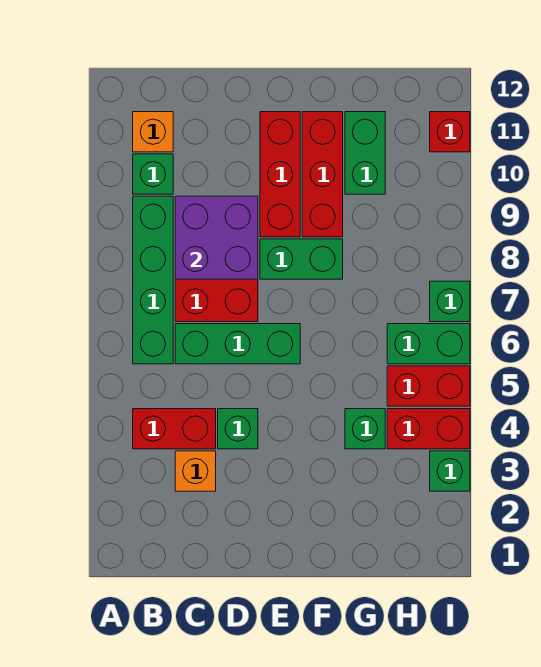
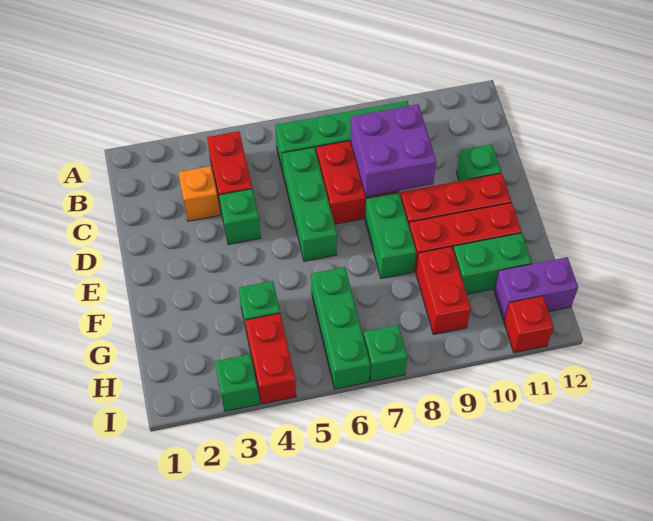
green brick B10 level 1 -> green brick D11 level 1
orange brick B11 level 1 -> none
red brick H5:I5 level 1 -> red brick G9:H9 level 1
green brick H6:I6 level 1 -> green brick G6:I6 level 1
none -> purple brick H11:H12 level 1

